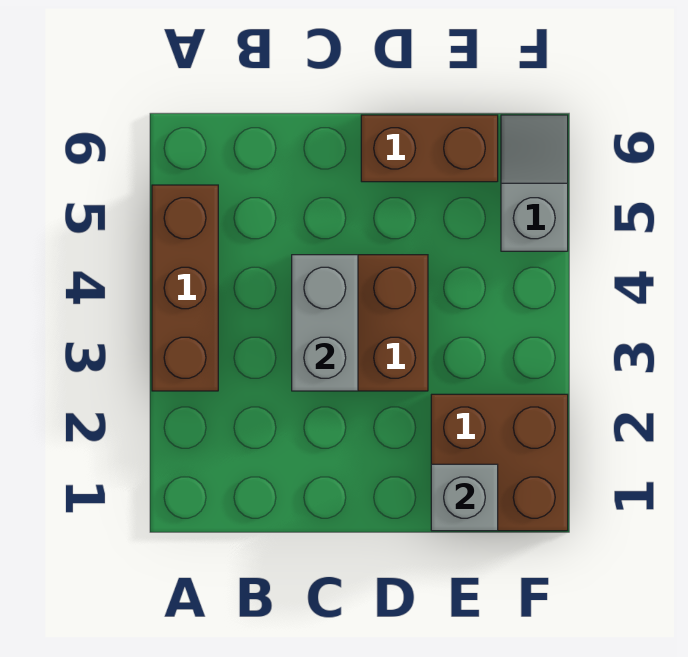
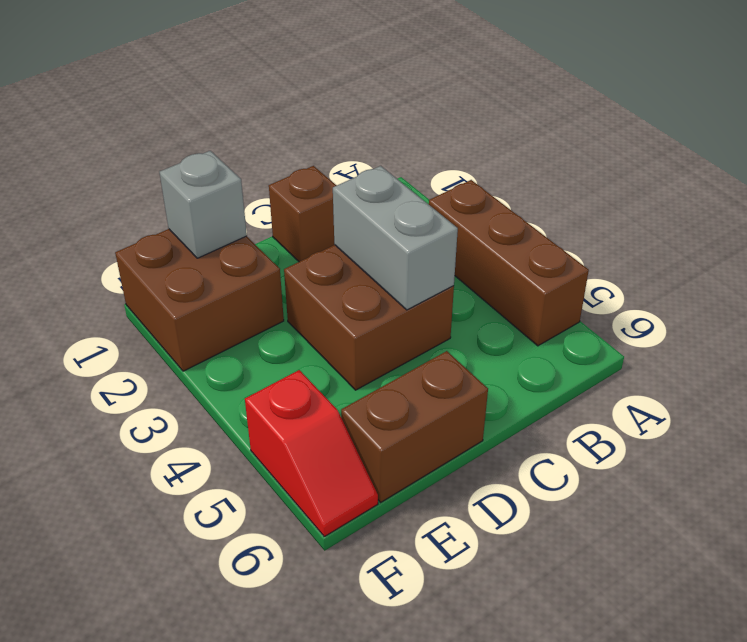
none -> brown brick C1 level 1
grey slope F5:F6 level 1 top 5 -> red slope F5:F6 level 1 top 5

